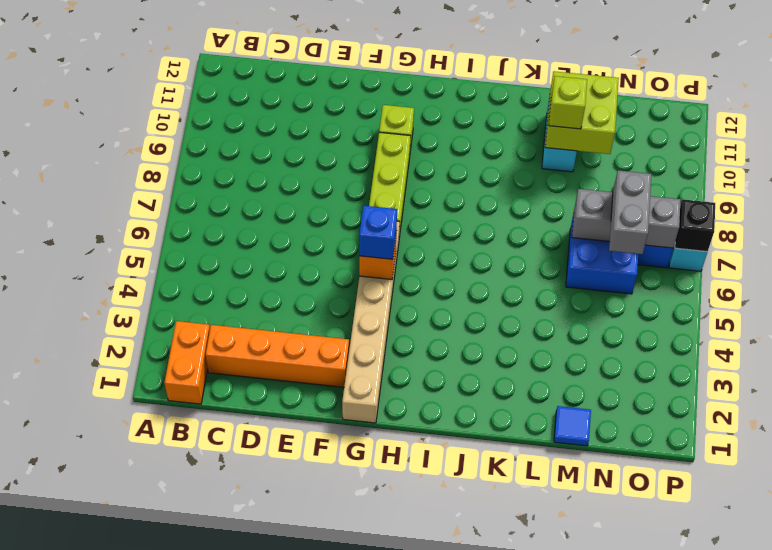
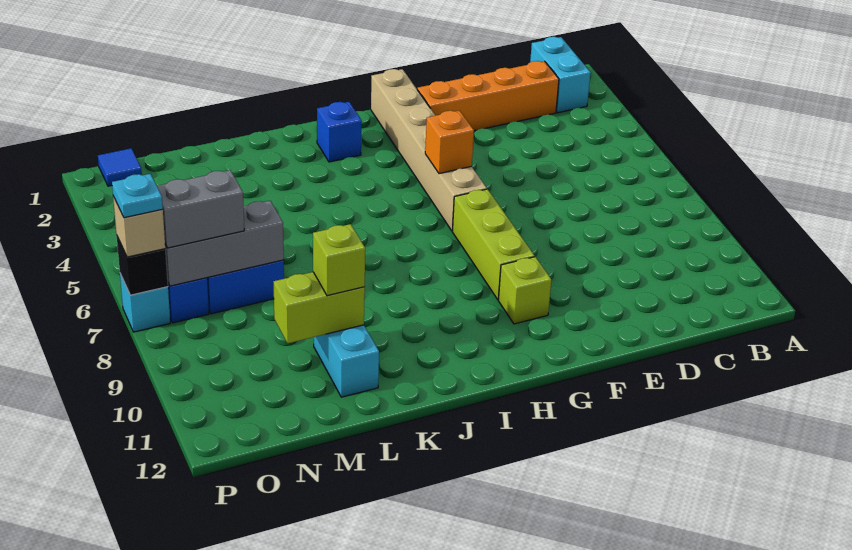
orange brick B1:B2 level 1 -> cyan brick B1:B2 level 1
blue brick G5 level 3 -> blue brick I2 level 1
lime brick L10:M11 level 2 -> lime brick L10:M10 level 2
blue tile M1 level 1 -> blue tile O1 level 1
grey brick N6:N7 level 3 -> grey brick N7:O7 level 3
none -> tan brick P7 level 3
none -> cyan plate P7 level 4

